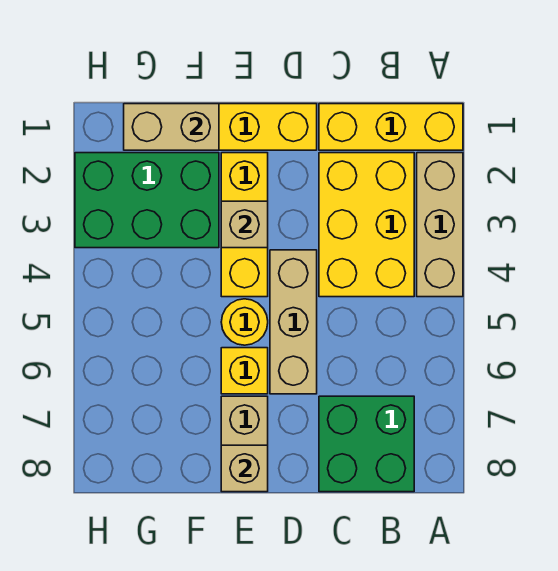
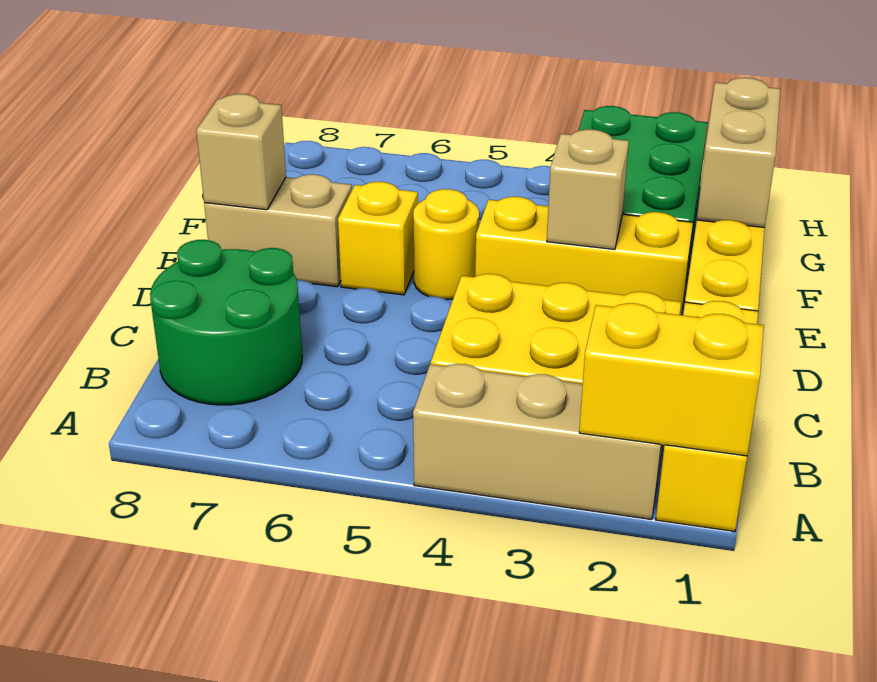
none -> yellow brick A1:A2 level 2
green brick B7:C8 level 1 -> green round brick B7:C8 level 1
tan brick D4:D6 level 1 -> none

